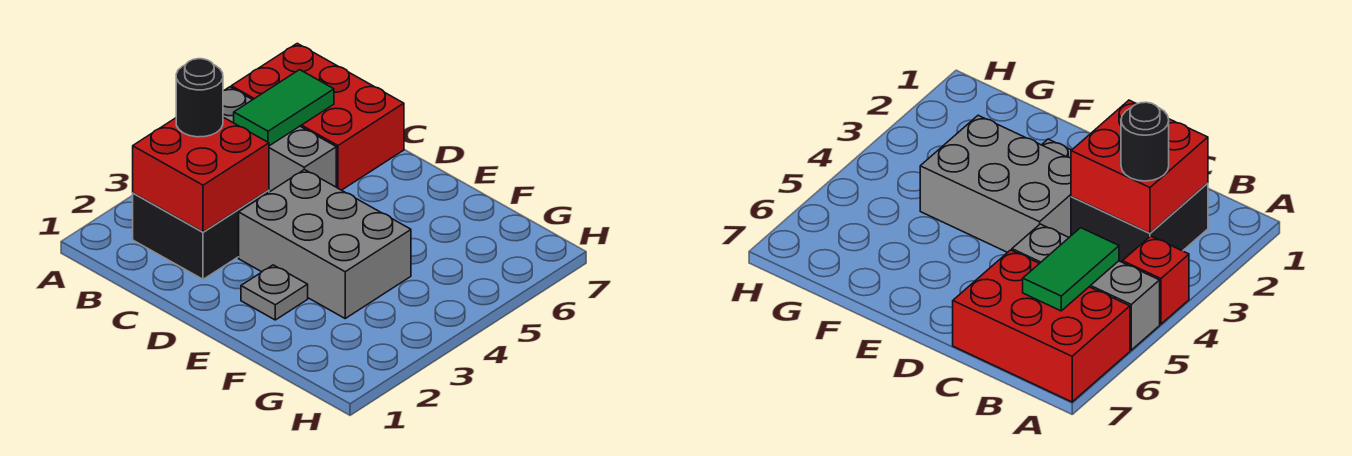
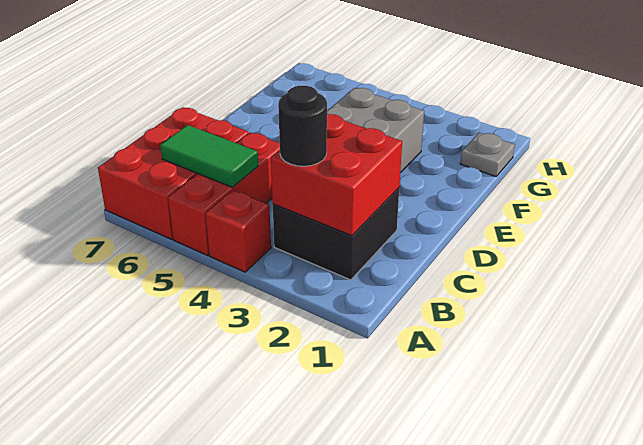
grey brick A5:C5 level 1 -> red brick A5:C5 level 1
grey plate E2 level 1 -> grey plate G1 level 1

